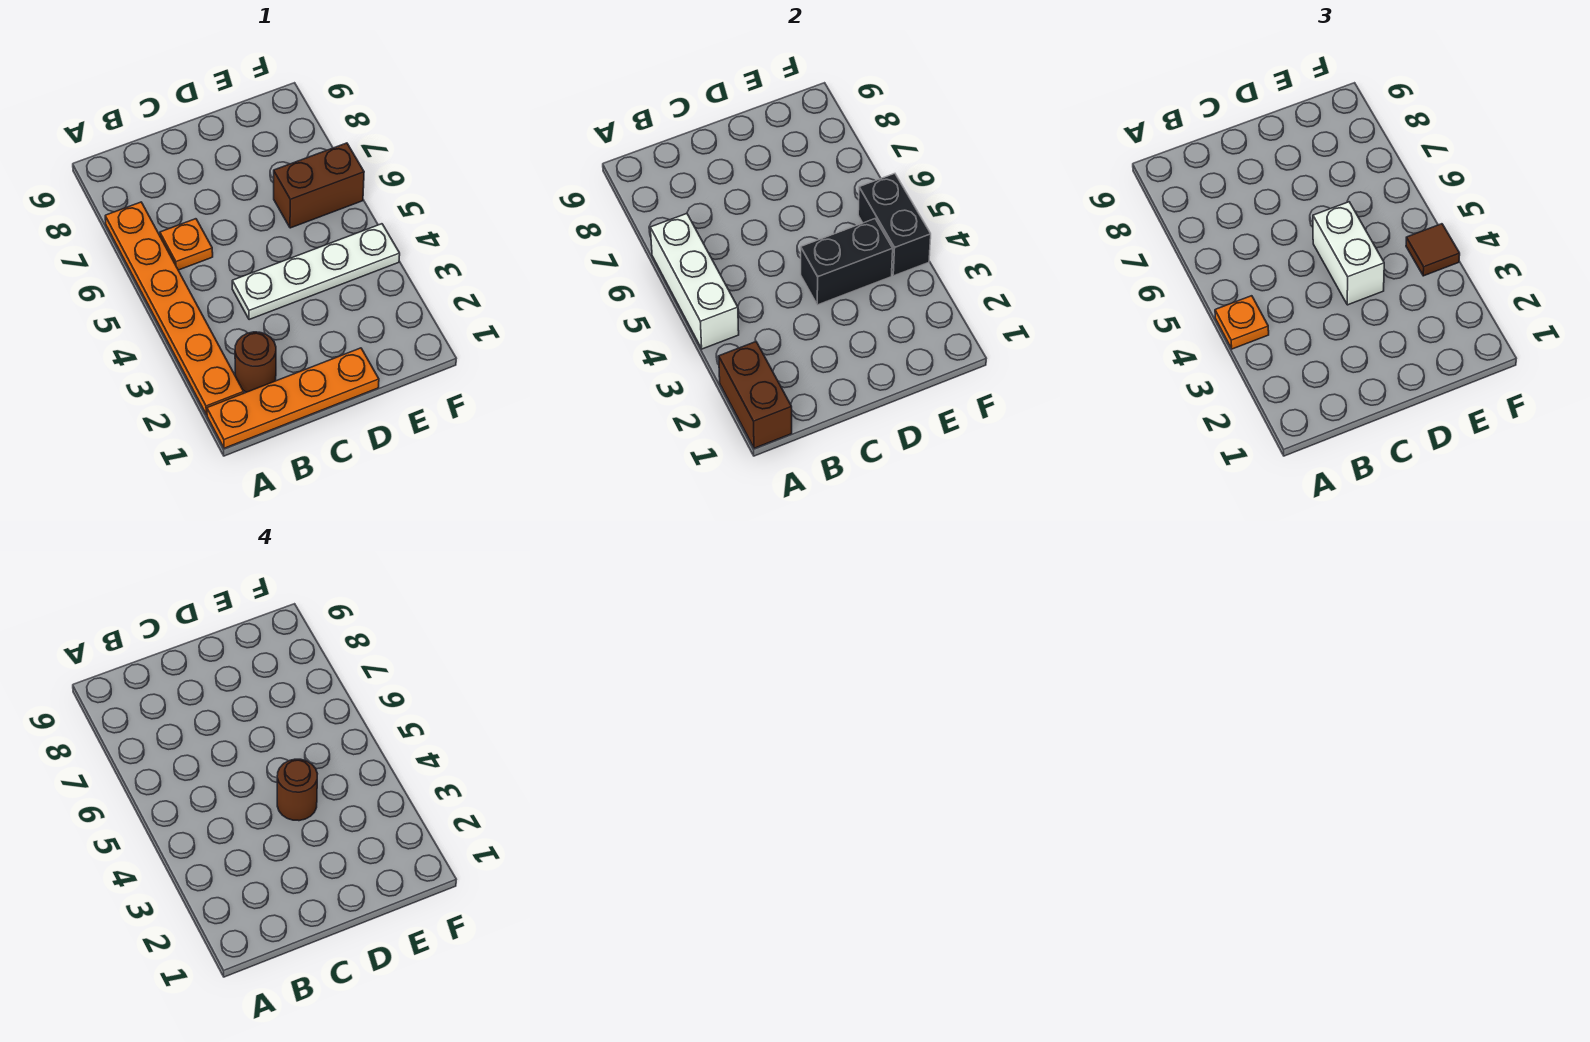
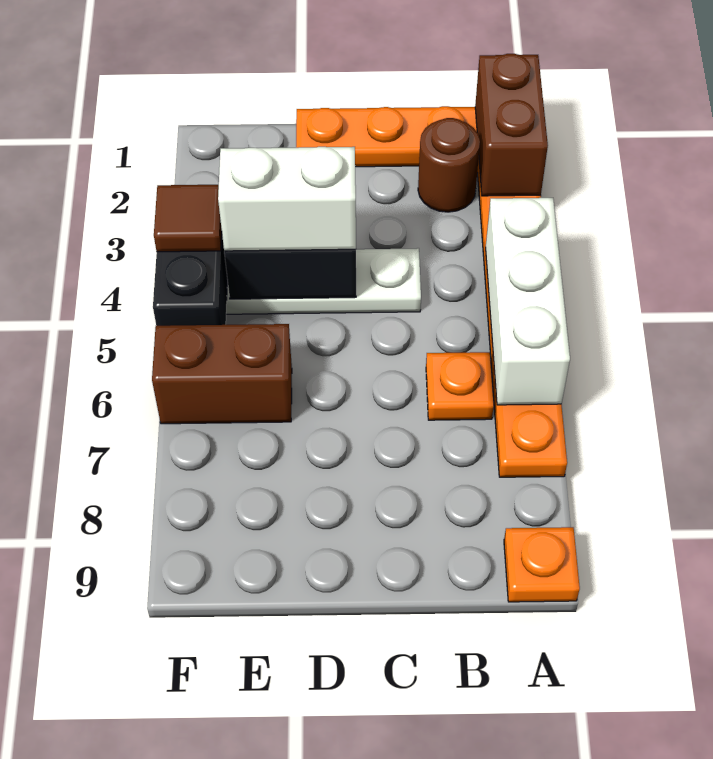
orange plate A4 level 3 -> orange plate A9 level 1
white brick D4:D5 level 3 -> white brick D4:E4 level 3
brown round brick D4 level 4 -> none

